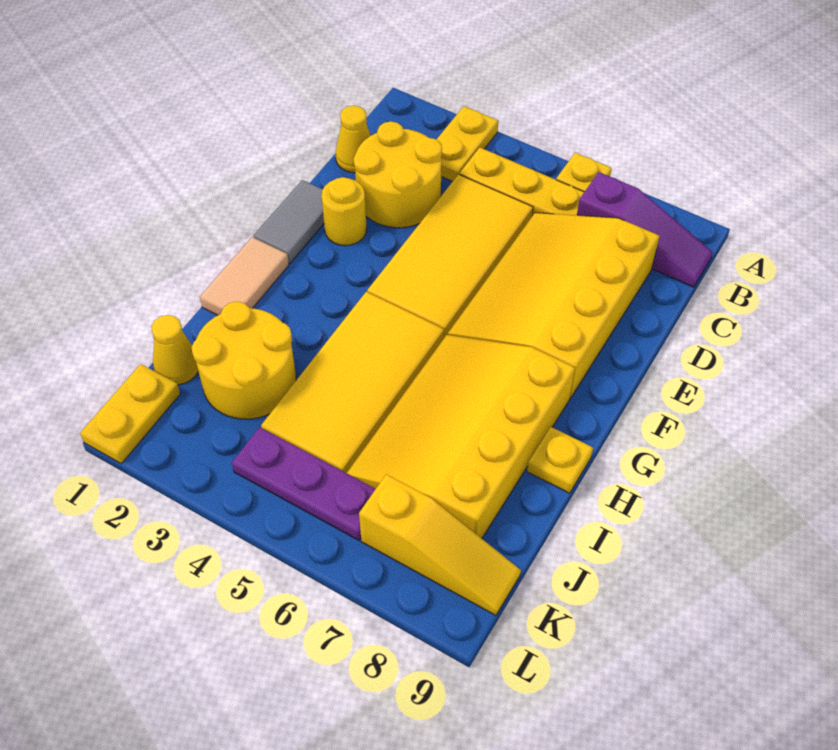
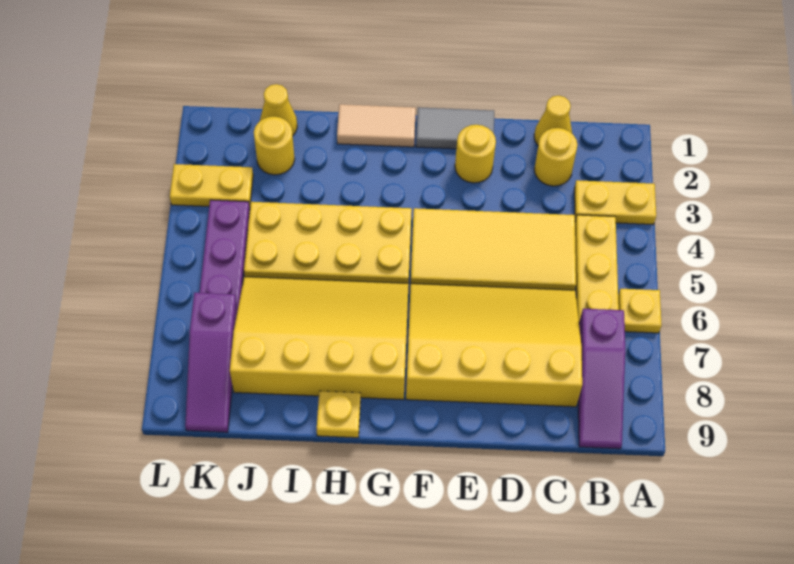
yellow round brick C2:D3 level 1 -> yellow round brick C2 level 1
yellow tile G4:J5 level 1 -> yellow plate G4:J5 level 1
yellow round brick I2:J3 level 1 -> yellow round brick J2 level 1
yellow plate K1:L1 level 1 -> yellow plate K3:L3 level 1
yellow slope K7:K9 level 1 top 7 -> purple slope K7:K9 level 1 top 7

